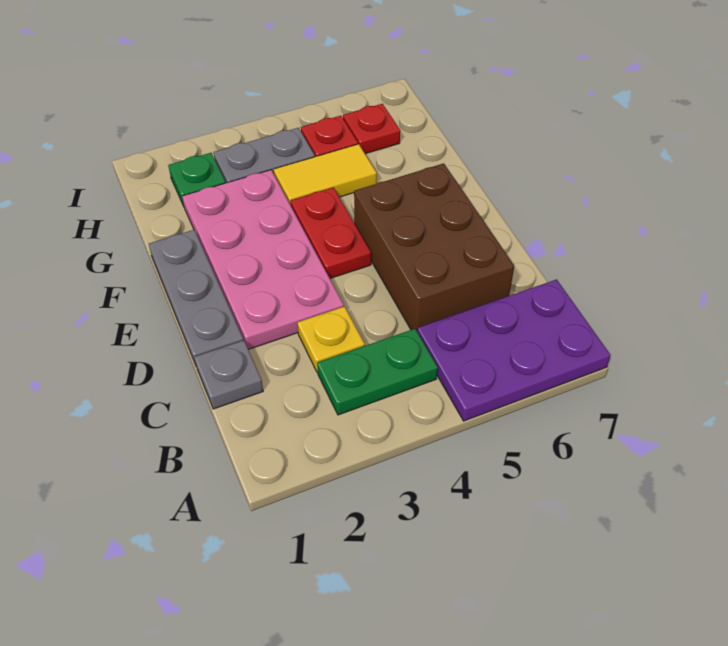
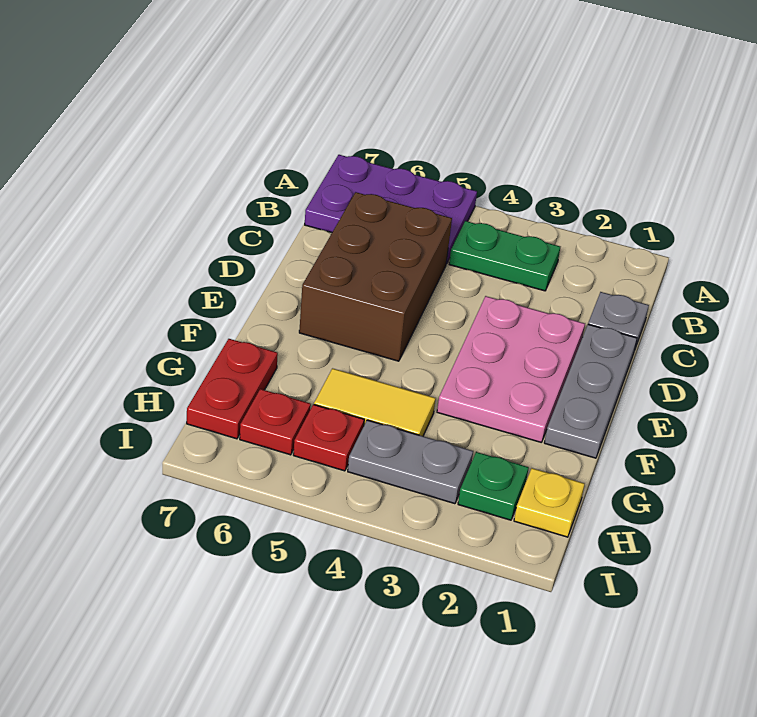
yellow plate C3 level 1 -> yellow plate H1 level 1
pink plate D2:G3 level 1 -> pink plate D2:F3 level 1
red plate E4:F4 level 1 -> red plate G7:H7 level 1

